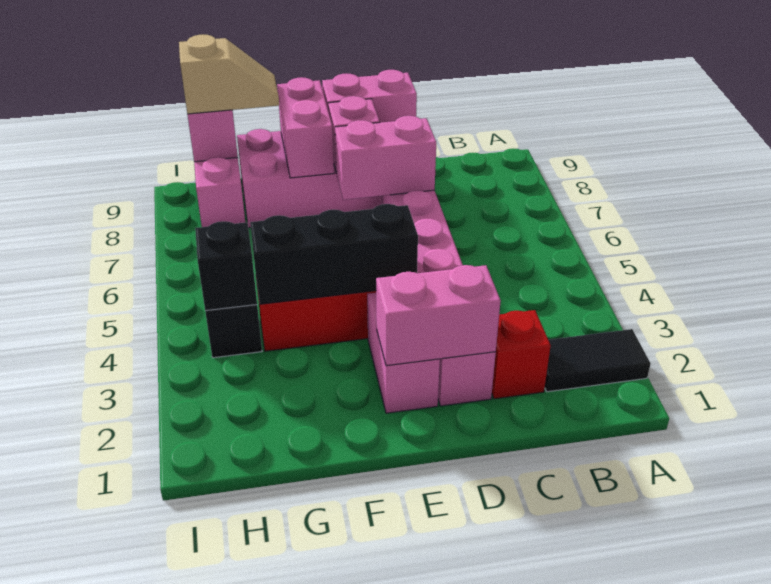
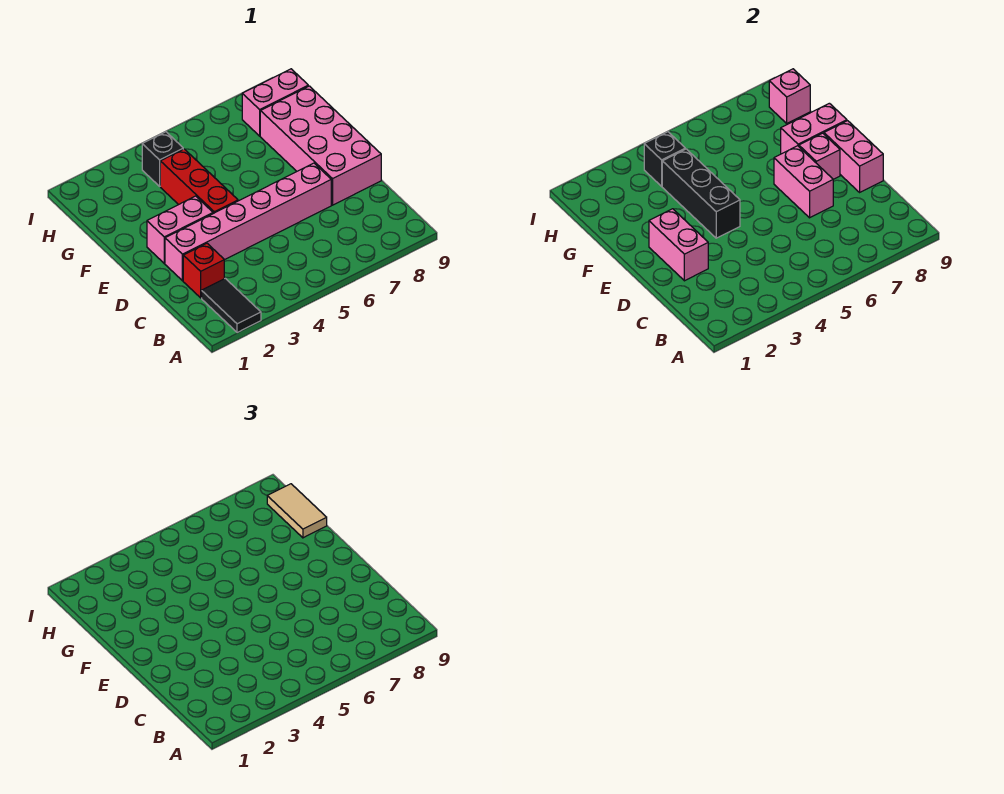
tan slope G9:H9 level 3 top H -> tan tile G9:H9 level 3

